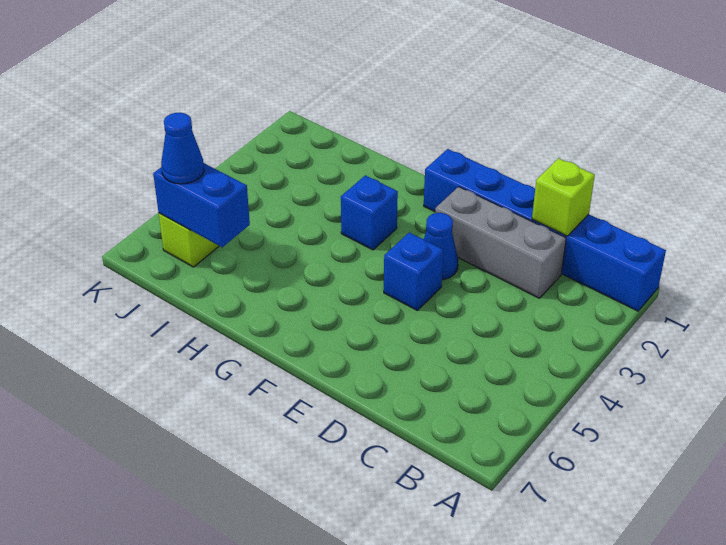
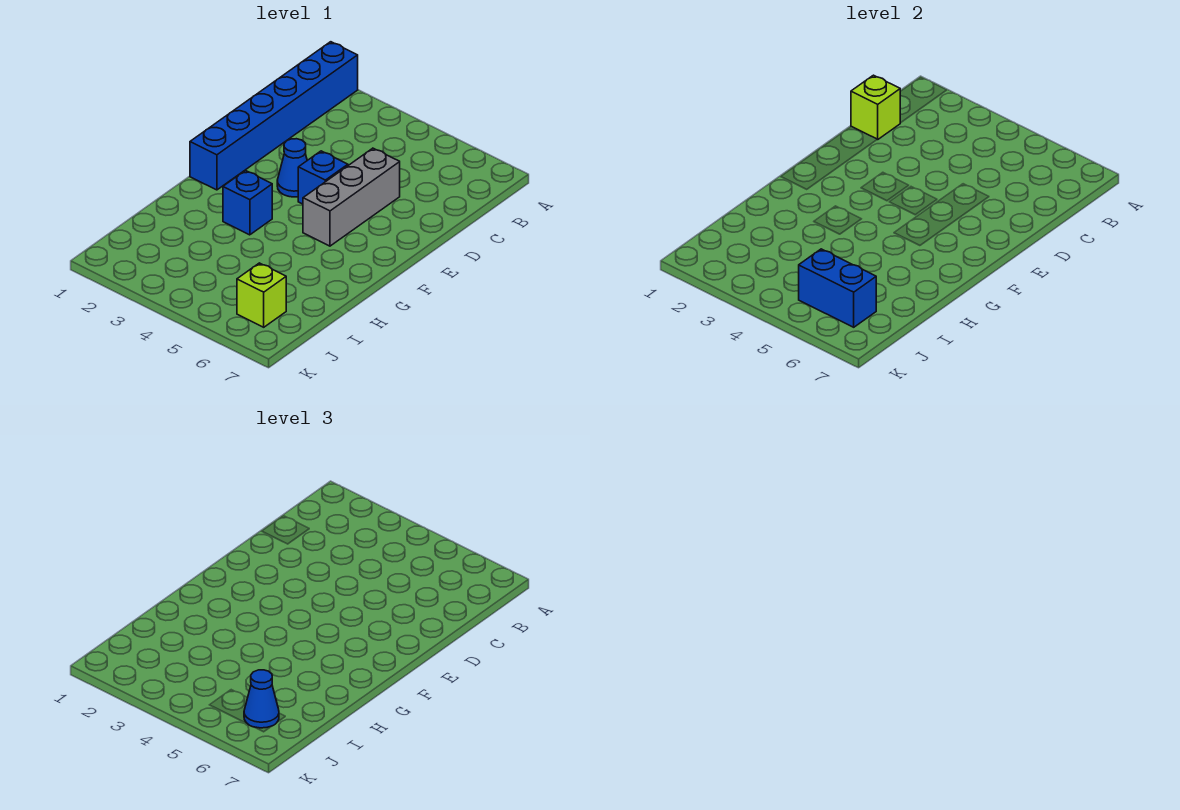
grey brick C2:E2 level 1 -> grey brick D5:F5 level 1
blue brick I6:J6 level 2 -> blue brick J5:J6 level 2

